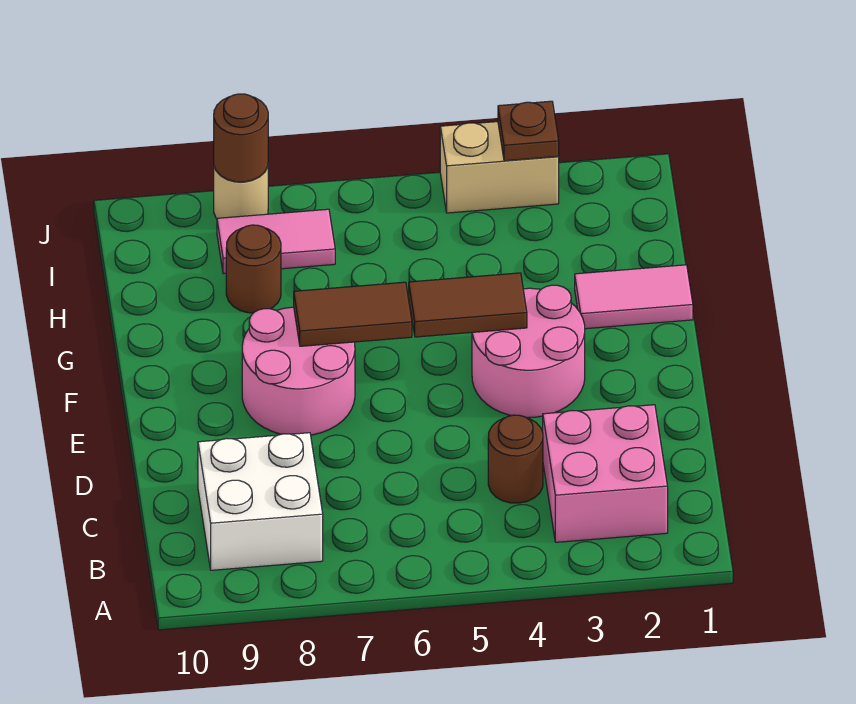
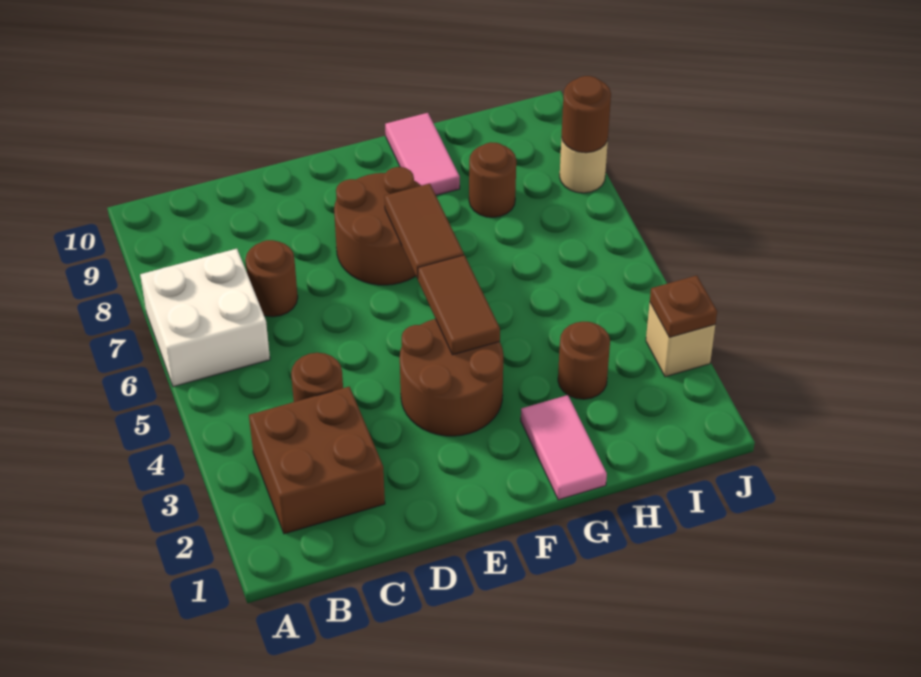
pink brick B2:C3 level 1 -> brown brick B2:C3 level 1
white brick B8:C9 level 1 -> white brick A6:B7 level 1
none -> brown round brick C7 level 1
pink round brick E3:F4 level 1 -> brown round brick E3:F4 level 1
pink round brick E7:F8 level 1 -> brown round brick E7:F8 level 1
none -> brown round brick H3 level 1
pink tile I7:I8 level 1 -> pink tile G9:G10 level 1
tan brick J3:J4 level 1 -> tan brick J3 level 1

